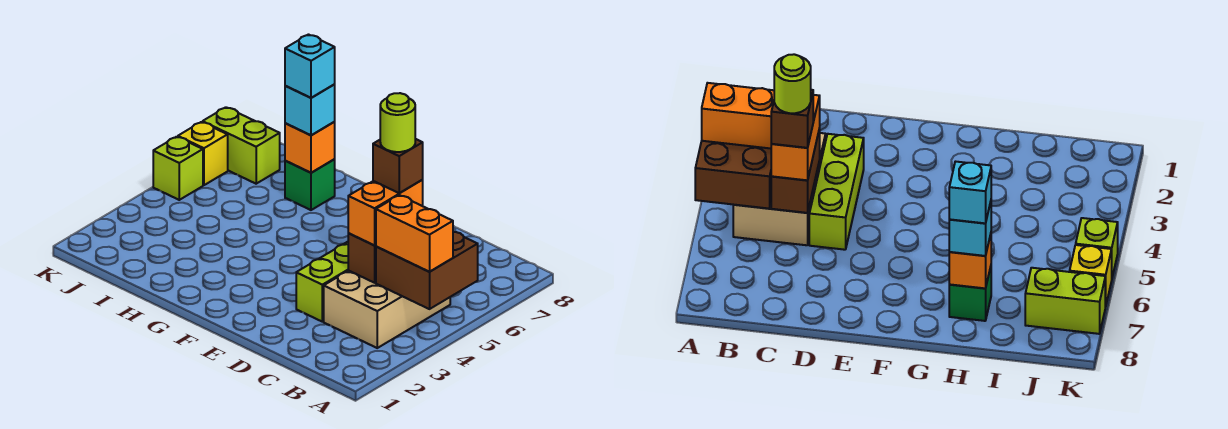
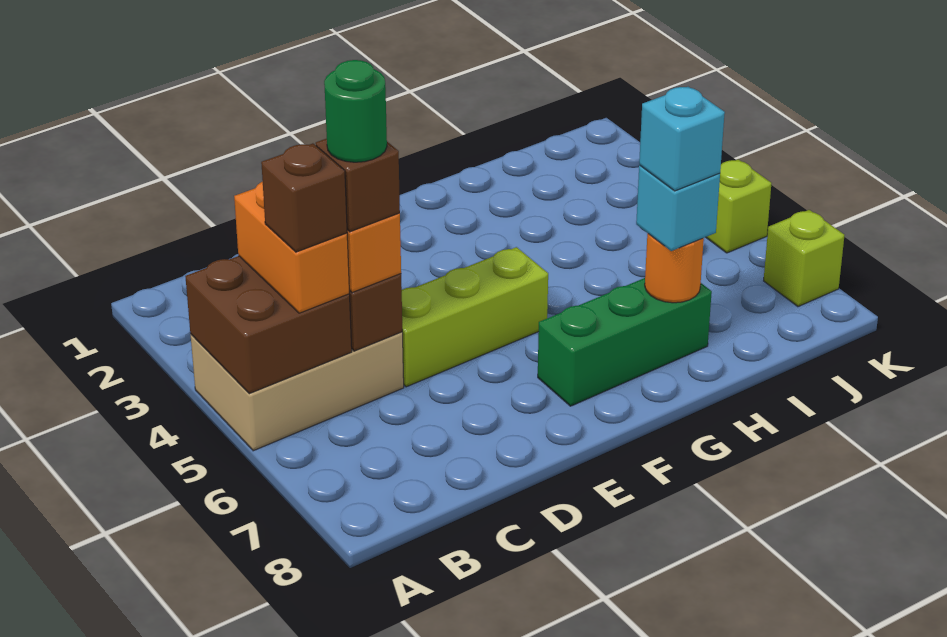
orange brick A4:B4 level 3 -> orange brick B4:B5 level 3
tan brick B3:C5 level 1 -> tan brick A4:C5 level 1
none -> brown brick B5 level 4
lime round brick C5 level 5 -> green round brick C5 level 5
lime brick D3:D5 level 1 -> lime brick D5:F5 level 1
green brick H7 level 1 -> green brick F7:H7 level 1
orange brick H7 level 2 -> orange round brick H7 level 2
lime brick J7:K7 level 1 -> lime brick K7 level 1
yellow brick K6 level 1 -> none

